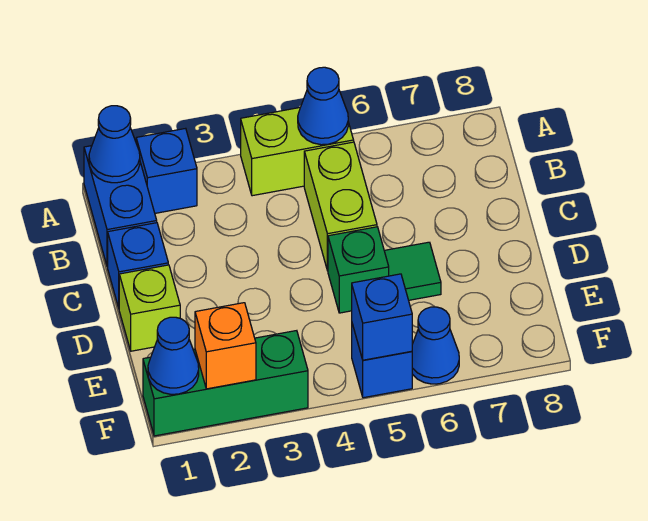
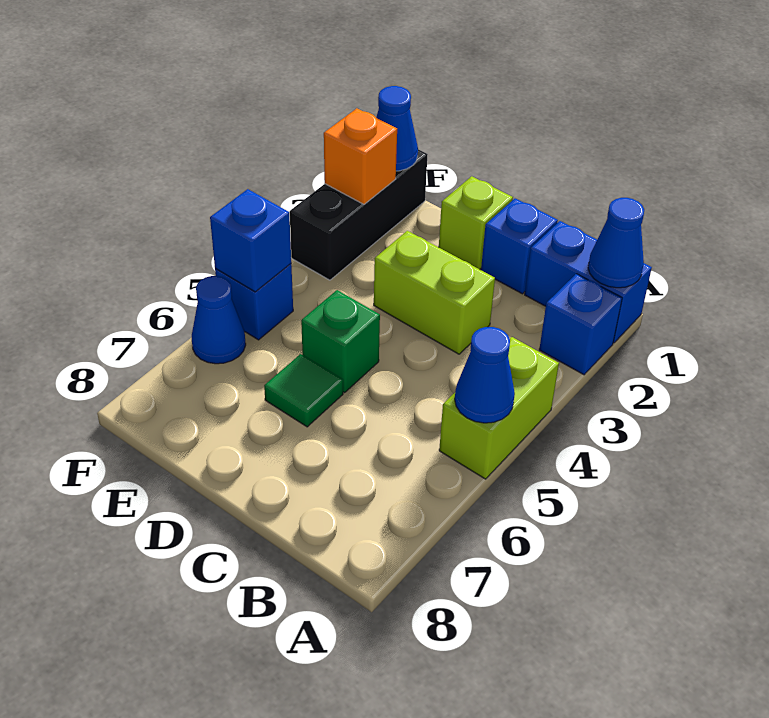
lime brick B5:C5 level 1 -> lime brick C3:D3 level 1
green brick F1:F3 level 1 -> black brick F1:F3 level 1

